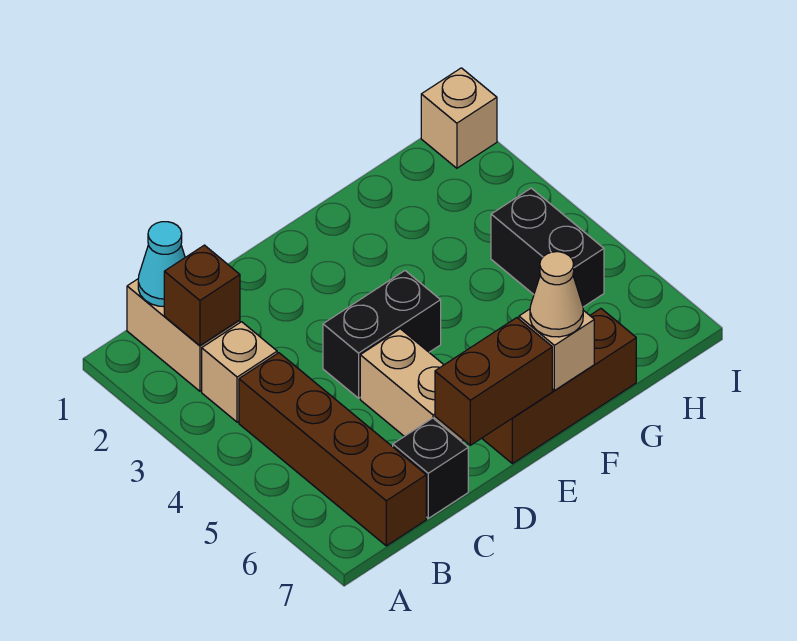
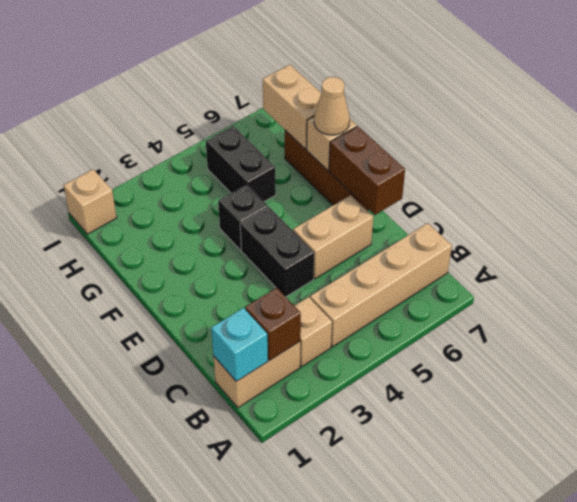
cyan cone B1 level 2 -> cyan brick B1 level 2
brown brick B4:B7 level 1 -> tan brick B4:B7 level 1
black brick C7 level 1 -> black brick F4 level 1
none -> tan brick G7:H7 level 2
black brick H4:H5 level 1 -> black brick G5:H5 level 1

